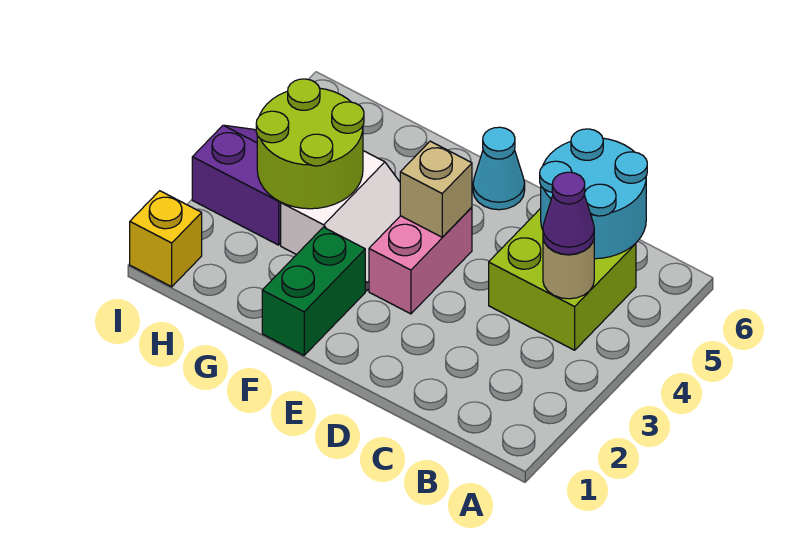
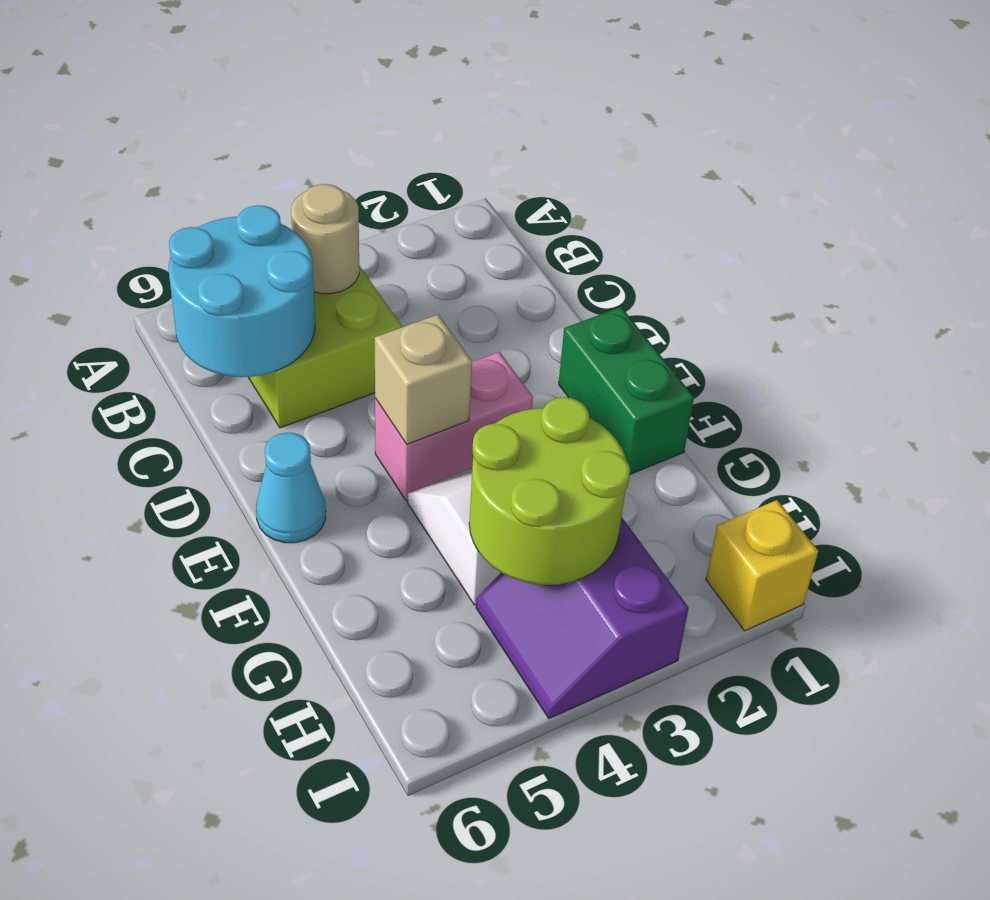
purple cone B4 level 3 -> none
green brick F1:F2 level 1 -> green brick E1:F1 level 1

